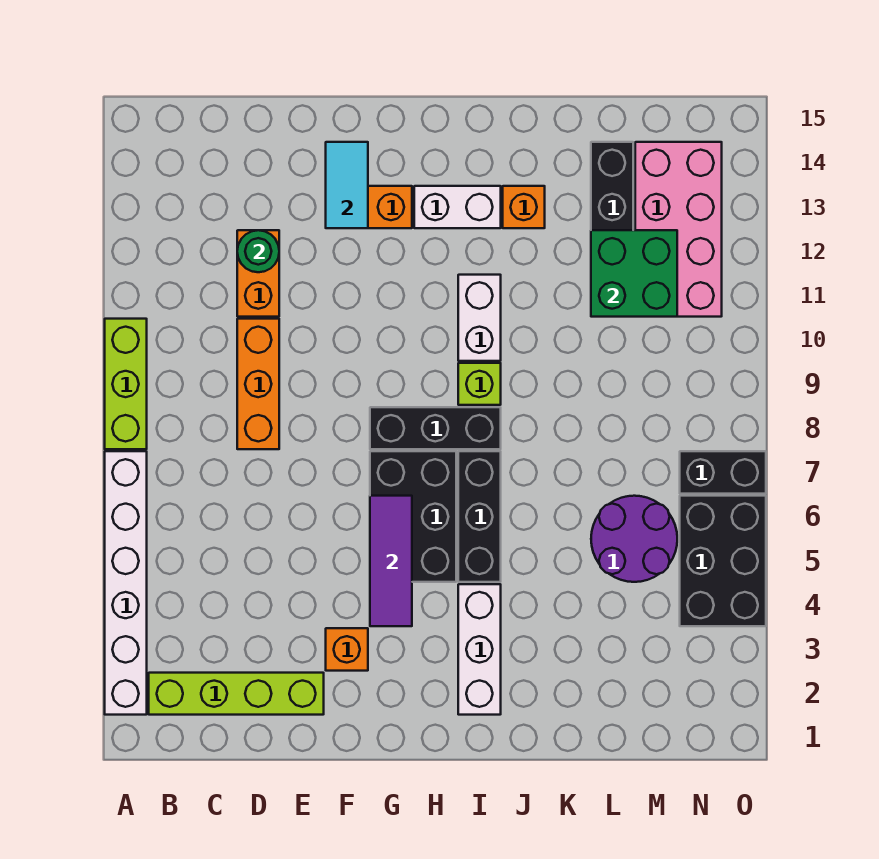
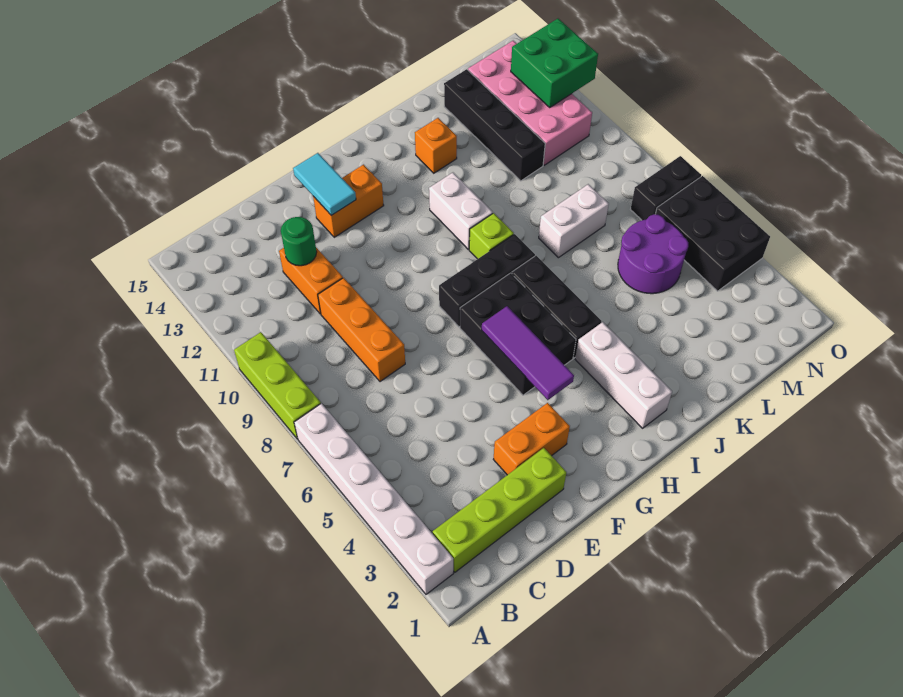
orange brick F3 level 1 -> orange brick E3:F3 level 1
white brick H13:I13 level 1 -> white brick K8:L8 level 1
green brick L11:M12 level 2 -> green brick N12:O13 level 2

